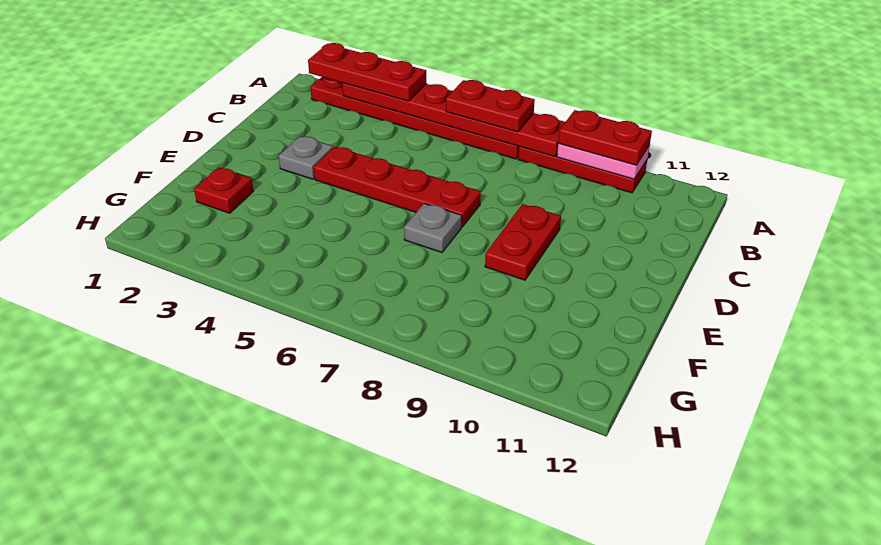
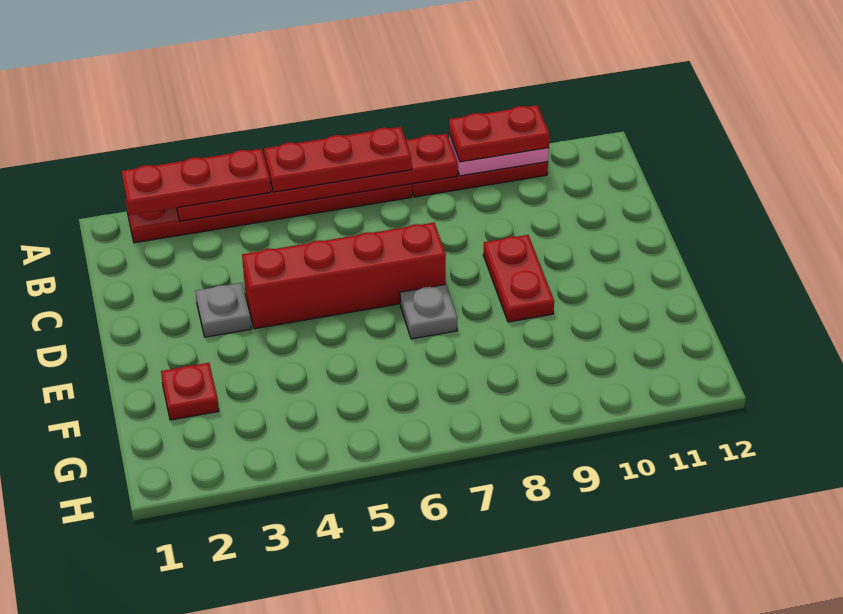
red plate A6:A7 level 3 -> red plate A5:A7 level 3
red plate D4:D7 level 1 -> red brick D4:D7 level 1

